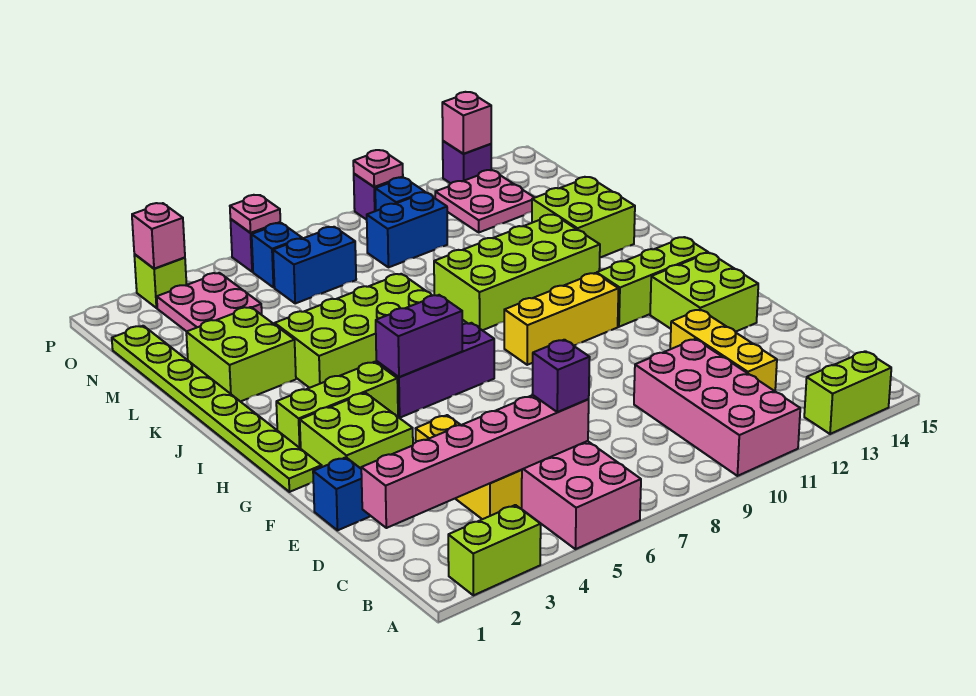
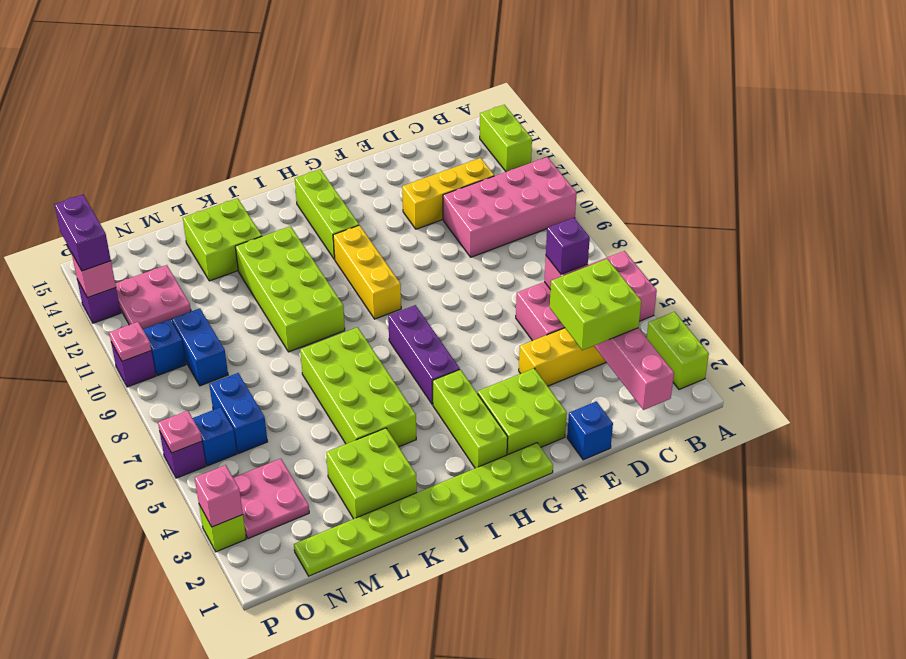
lime brick F13:G14 level 1 -> lime brick C3:D4 level 3
purple brick H5:H6 level 2 -> purple brick P13:P14 level 3

